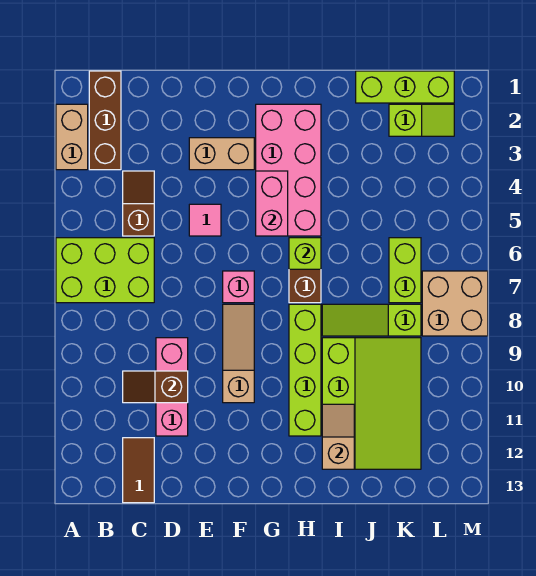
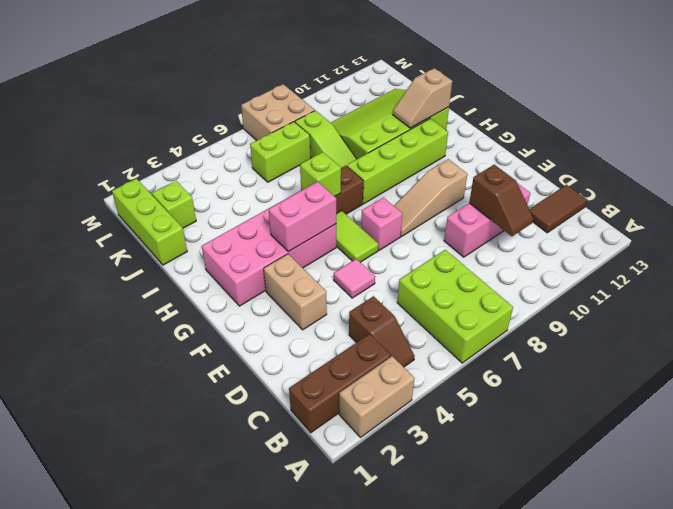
brown slope C4:C5 level 1 top 5 -> brown slope B4:C4 level 1 top C
none -> lime tile F6:G6 level 1

